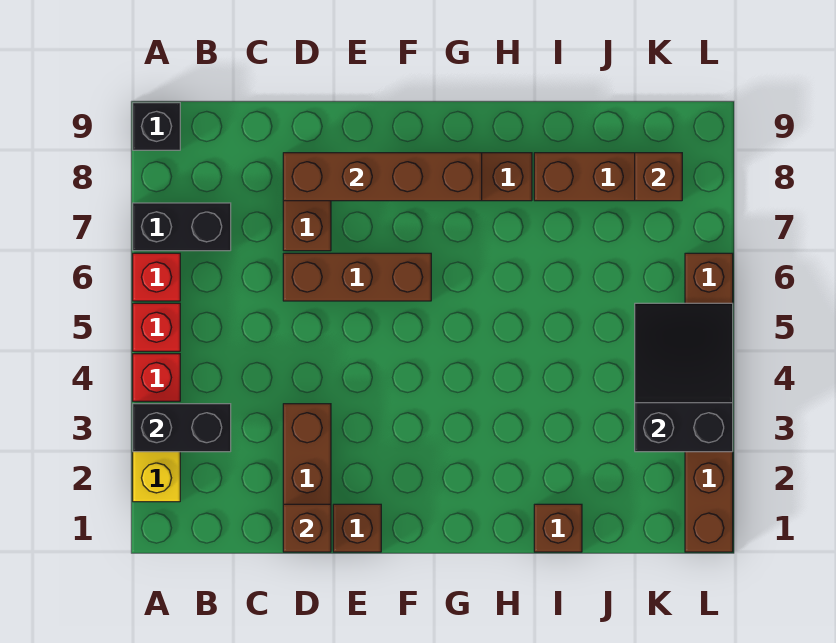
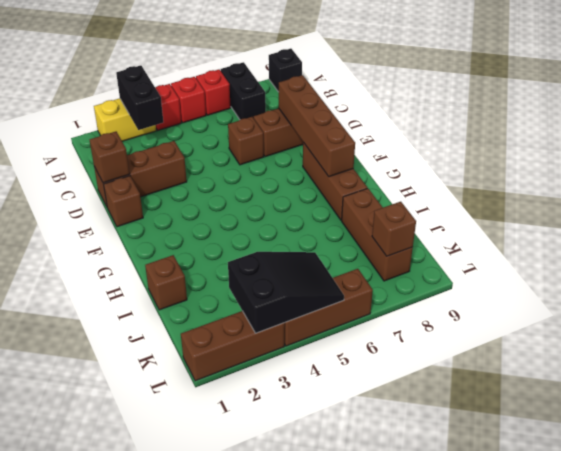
brown brick D6:F6 level 1 -> brown brick D6 level 1

